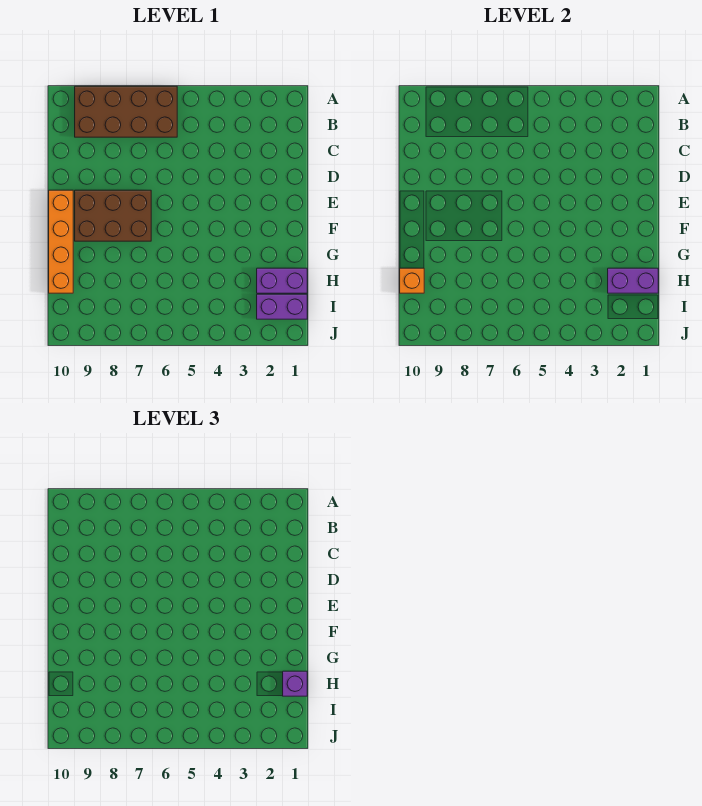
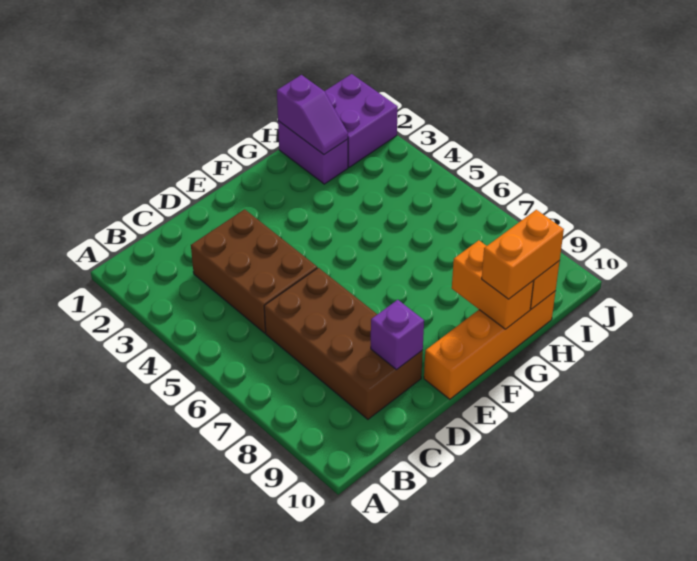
brown brick A6:B9 level 1 -> brown brick C6:D9 level 1
brown brick E7:F9 level 1 -> brown brick C3:D5 level 1
none -> orange brick G9:G10 level 2
none -> orange brick G10:H10 level 3
purple brick H1:H2 level 2 -> purple slope H1:H2 level 2 top 1
purple brick H1 level 3 -> purple brick D9 level 2
purple brick I1:I2 level 1 -> purple brick I1:J2 level 1

